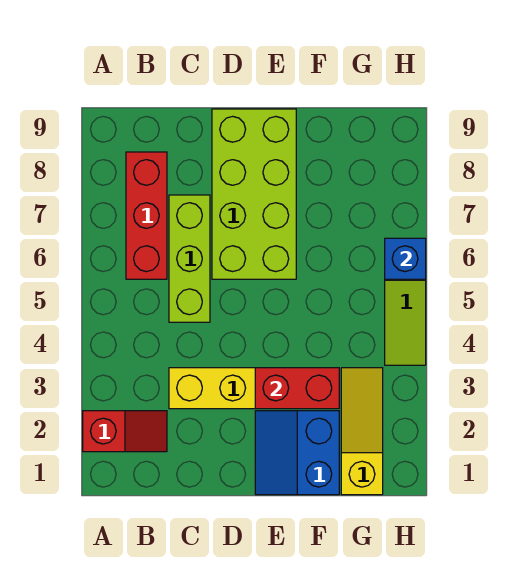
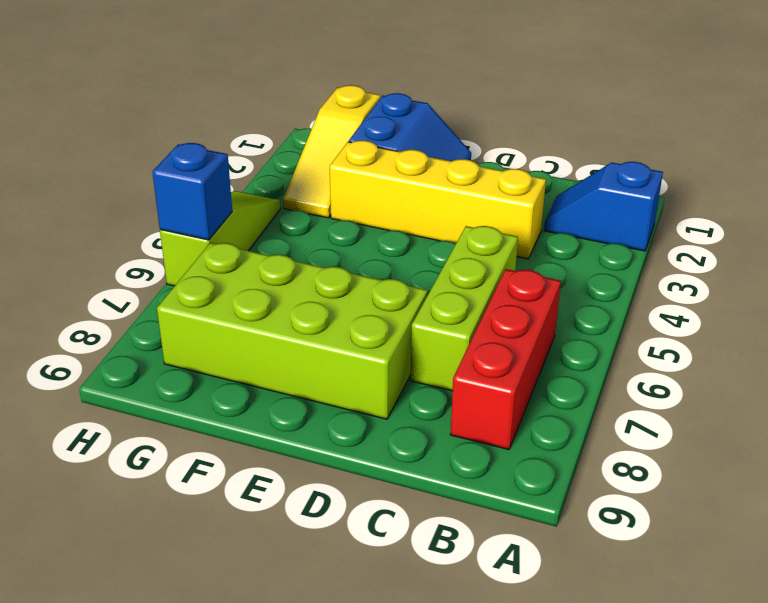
red slope A2:B2 level 1 top A -> blue slope A2:B2 level 1 top A
lime brick D6:E9 level 1 -> lime brick D7:G8 level 1
red brick E3:F3 level 2 -> none

